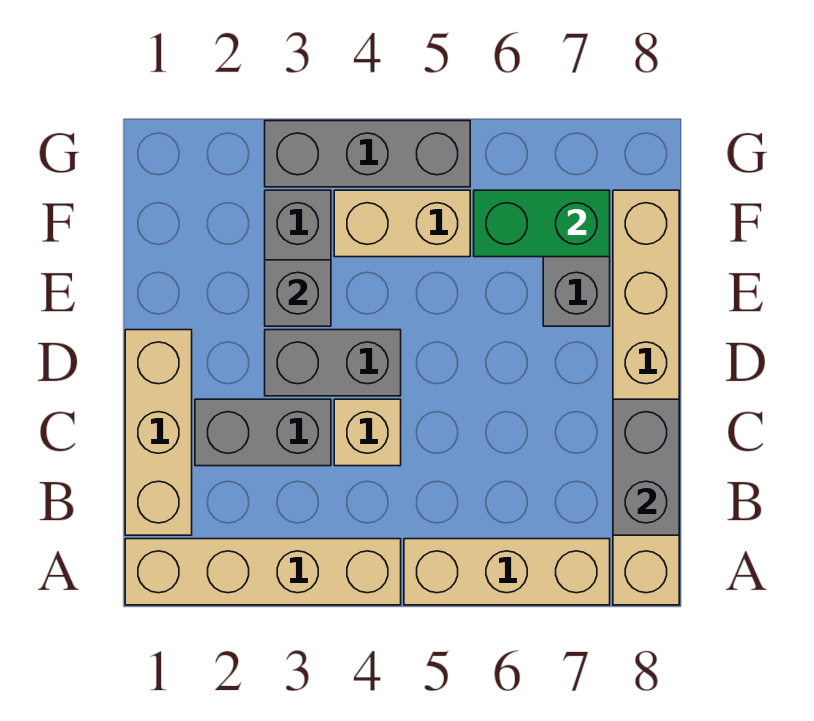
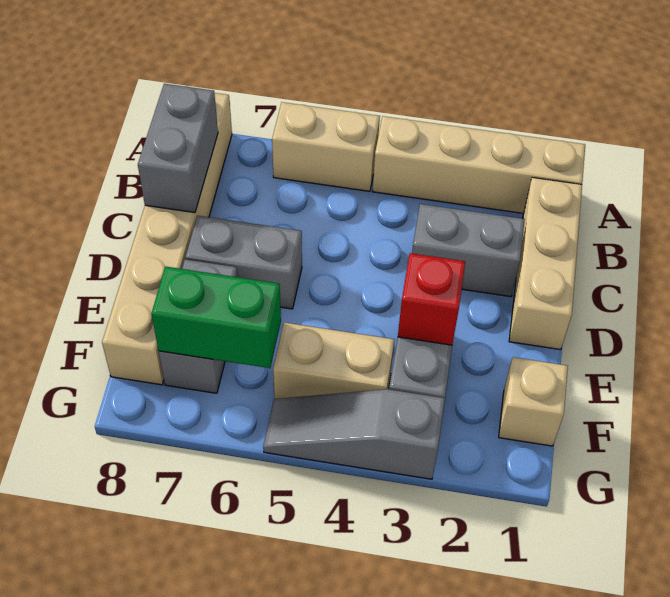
tan brick A5:A7 level 1 -> tan brick A5:A6 level 1
tan brick C4 level 1 -> tan brick F1 level 1
grey brick D3:D4 level 1 -> grey brick D6:D7 level 1
grey brick E3 level 2 -> red brick E3 level 2
grey brick G3:G5 level 1 -> grey slope G3:G5 level 1 top 3

